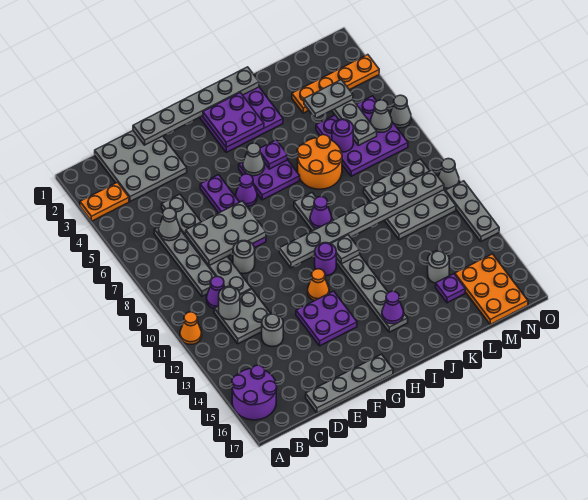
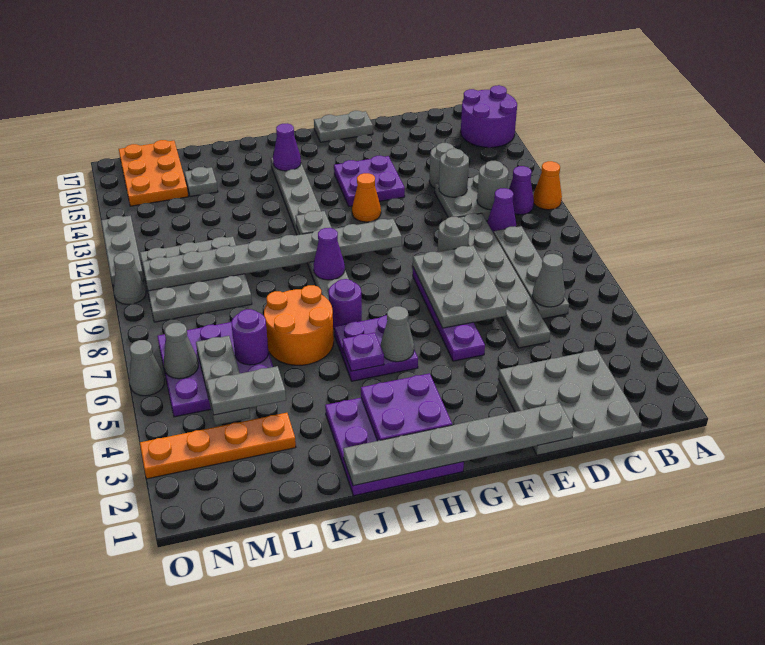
orange plate A3:B3 level 1 -> none
grey plate D7:F8 level 2 -> grey plate E6:F8 level 2
grey plate D17:G17 level 1 -> grey plate F17:G17 level 1
purple cone G6 level 1 -> purple cone B11 level 1
purple round brick H11 level 1 -> purple round brick I7 level 1
grey round brick L14 level 1 -> grey round brick D12 level 2
purple plate L15 level 1 -> grey plate L15 level 1

